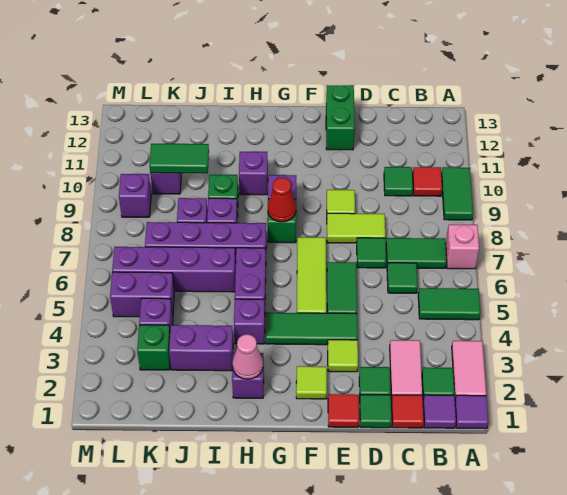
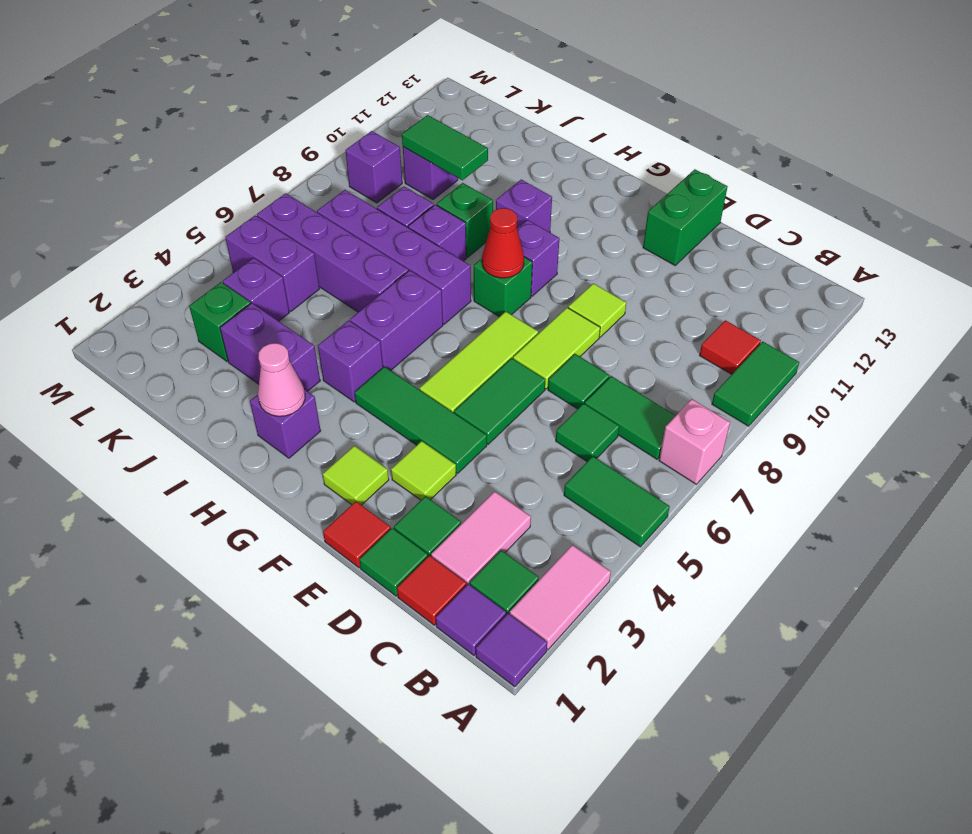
green tile C10 level 1 -> none
lime tile D8:E8 level 1 -> lime tile E7:E8 level 1

